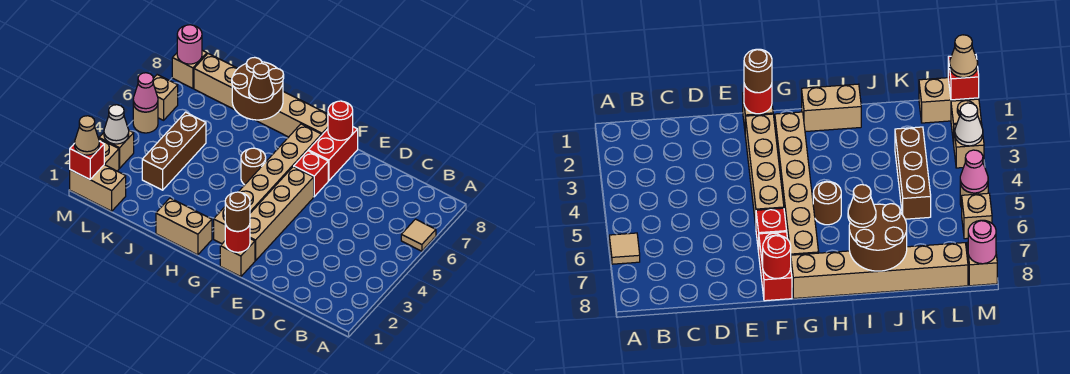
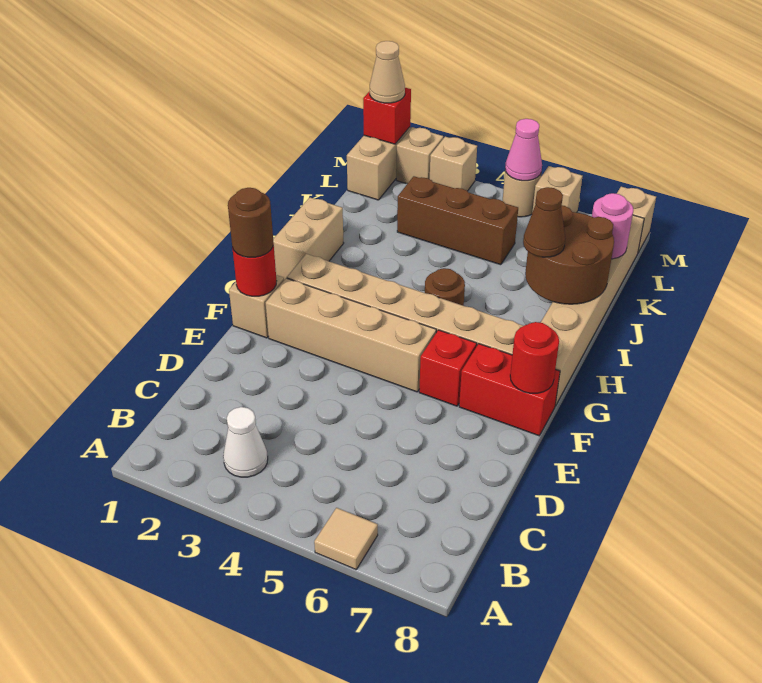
white cone M3 level 2 -> white cone B3 level 1
pink round brick M8 level 2 -> pink round brick K8 level 2

